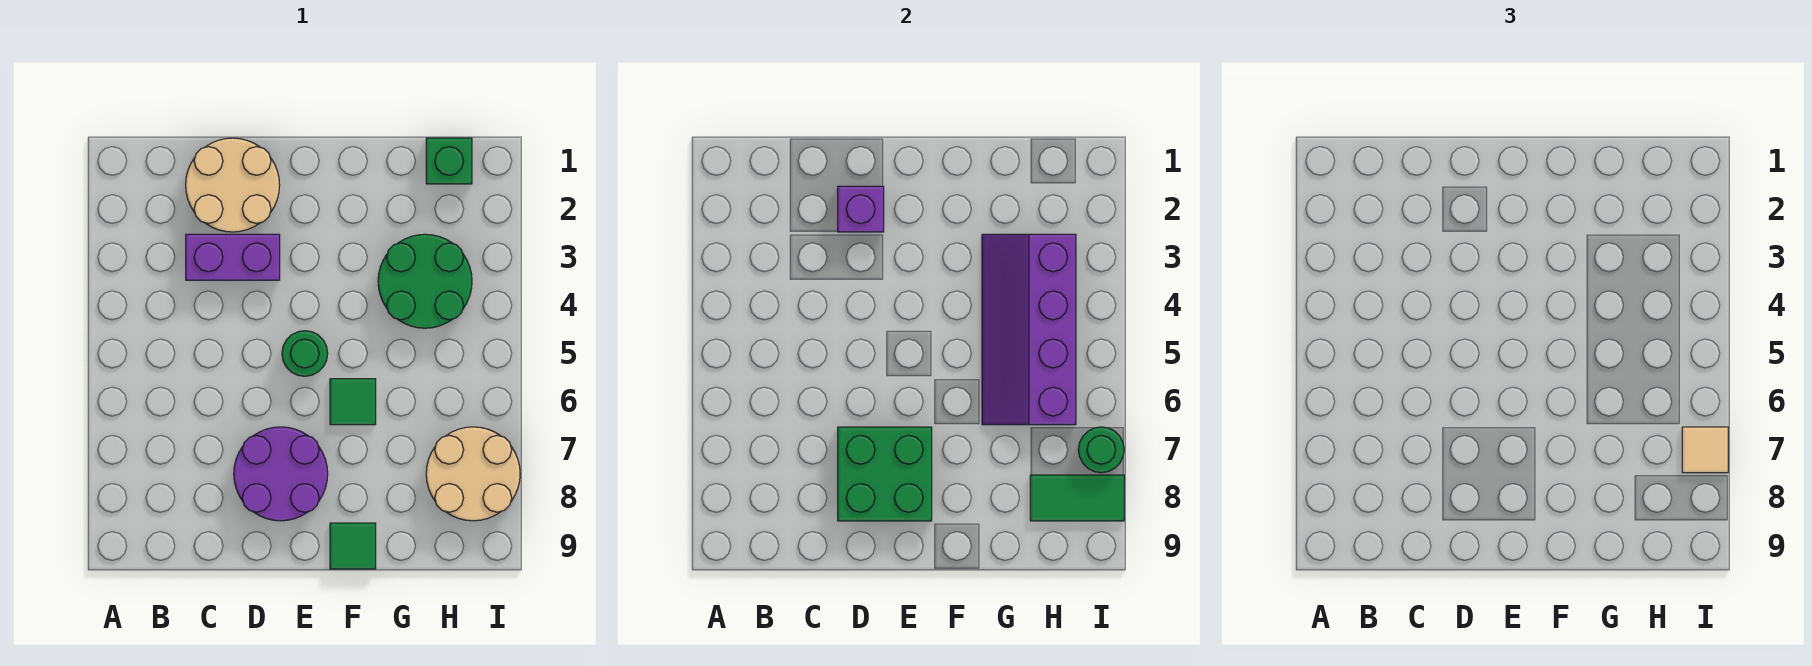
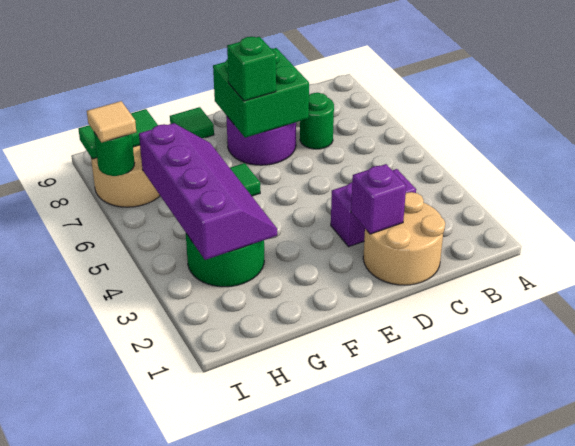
green round brick E5 level 1 -> green round brick C7 level 1
green brick H1 level 1 -> green brick E7 level 3

